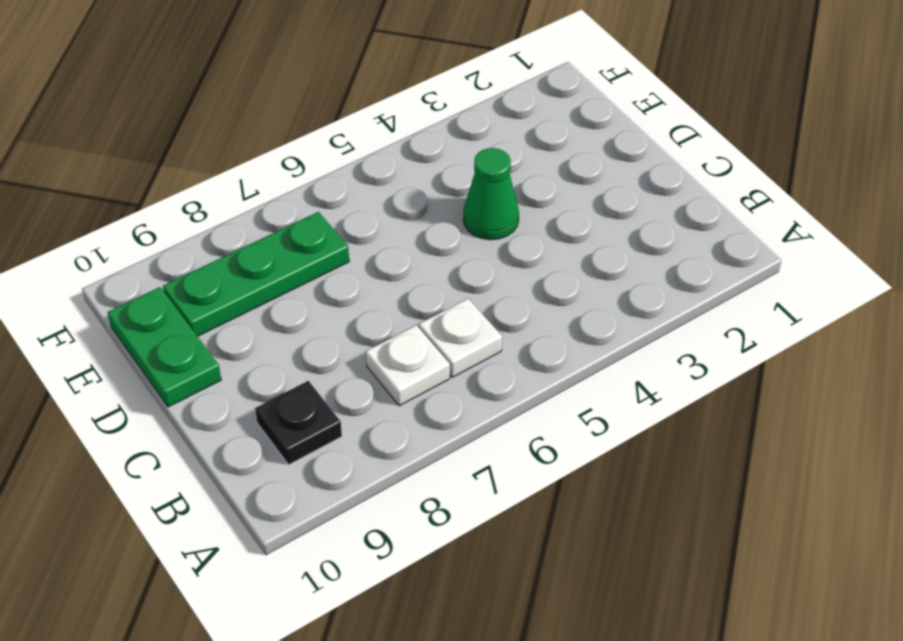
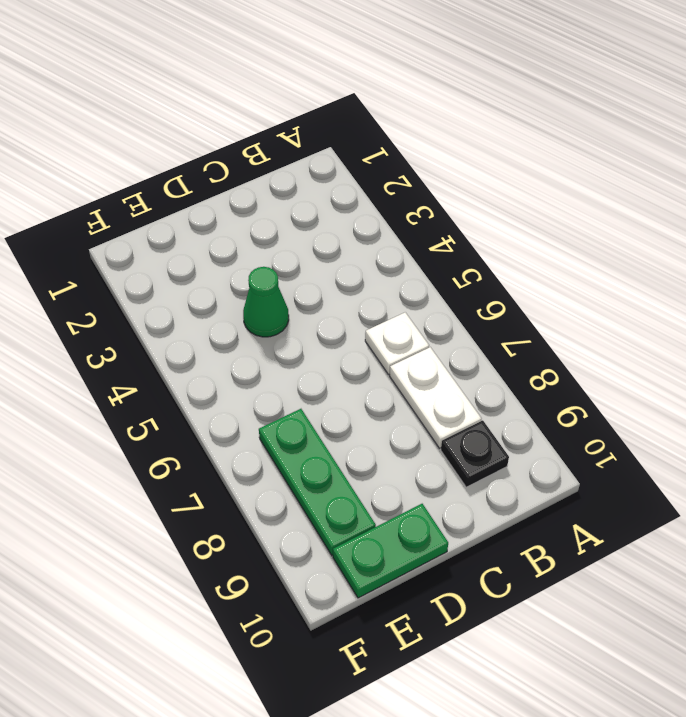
white plate B7 level 1 -> white plate B7:B8 level 1

